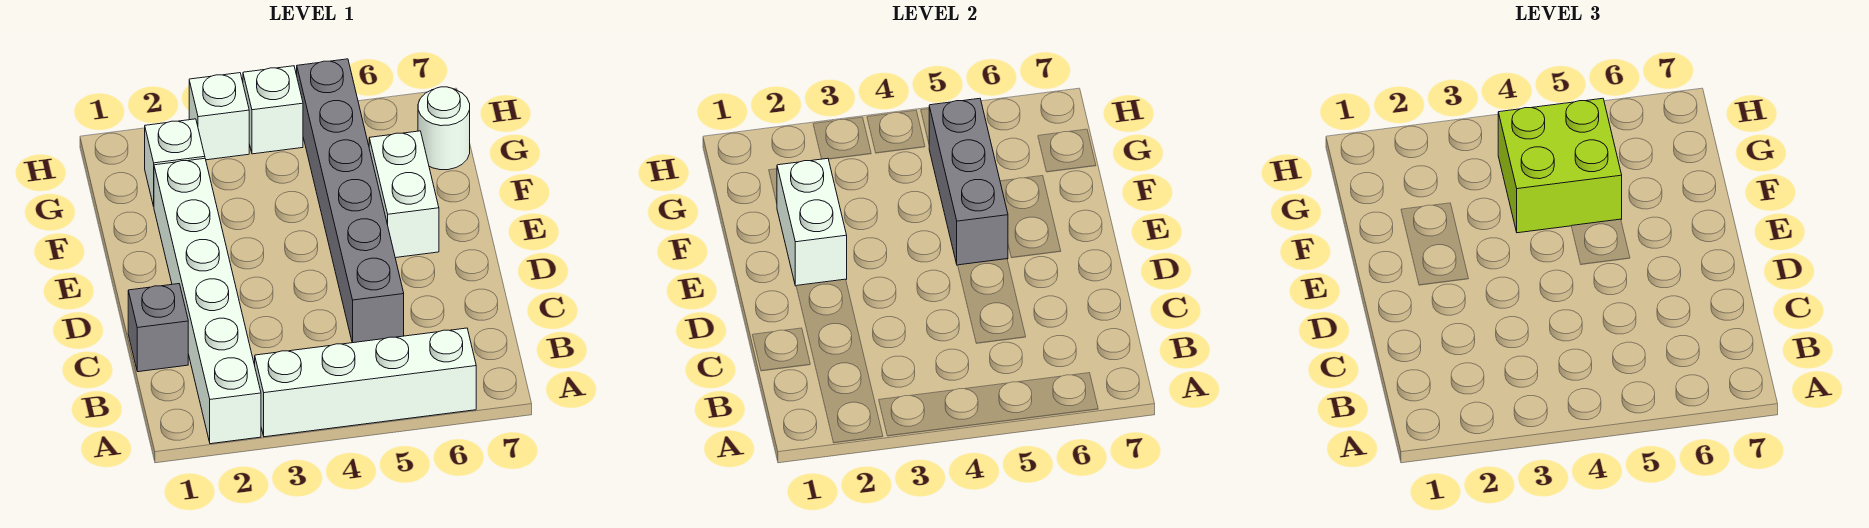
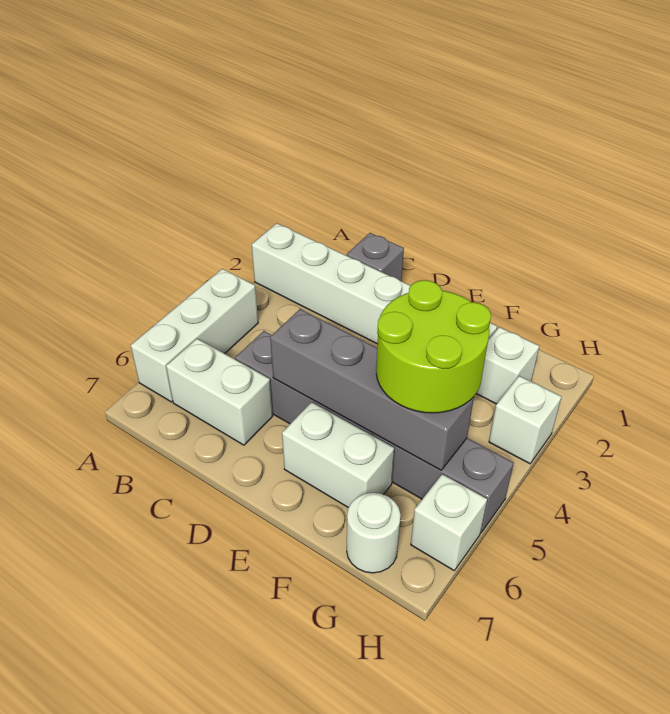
white brick A3:A6 level 1 -> white brick A4:A6 level 1
white brick E2:F2 level 2 -> white brick B6:C6 level 1
grey brick E5:G5 level 2 -> grey brick D5:G5 level 2
lime brick F4:G5 level 3 -> lime round brick F4:G5 level 3
white brick H4 level 1 -> white brick H6 level 1

